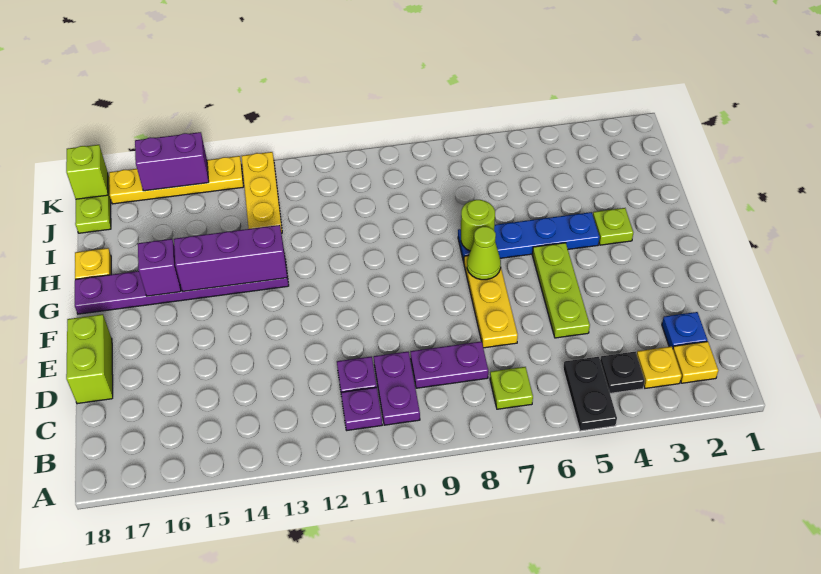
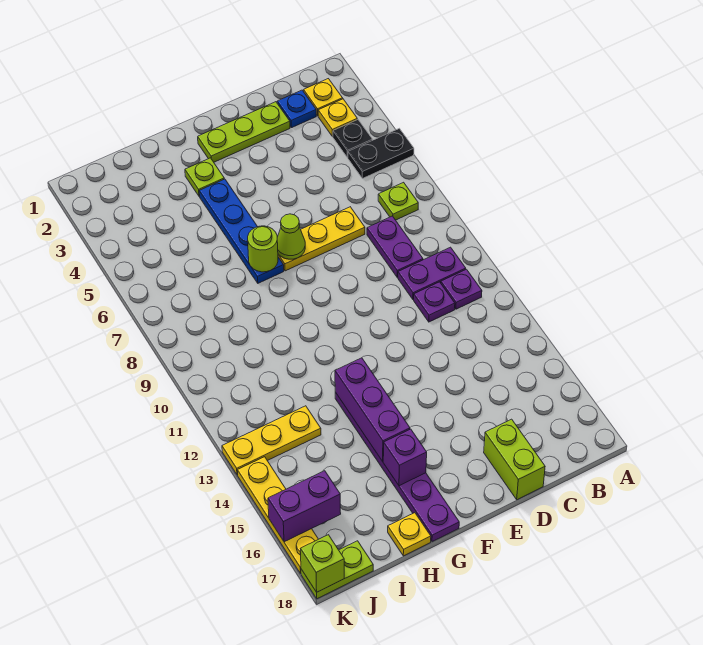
lime plate D5:F5 level 1 -> lime plate D2:F2 level 1
lime brick D18:E18 level 1 -> lime brick D17:D18 level 1
purple brick K15:K16 level 2 -> purple brick J16:K16 level 2

